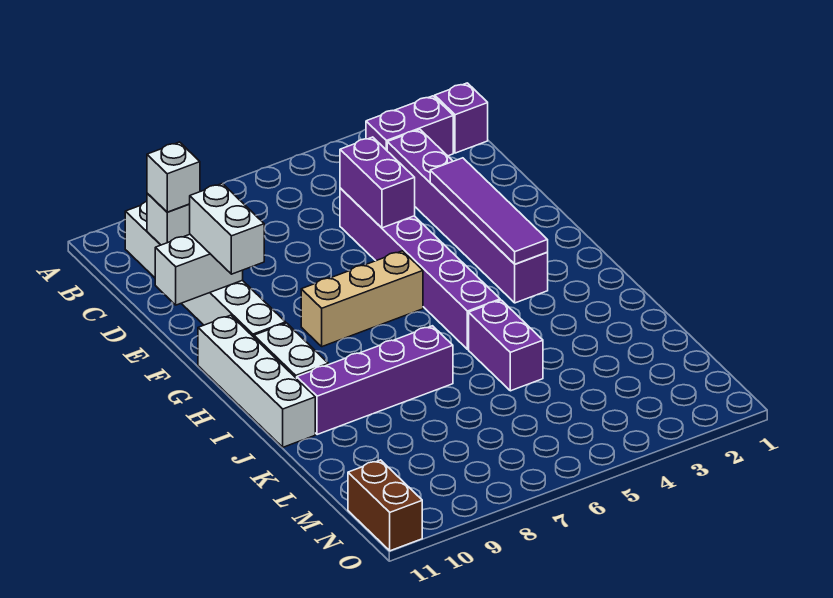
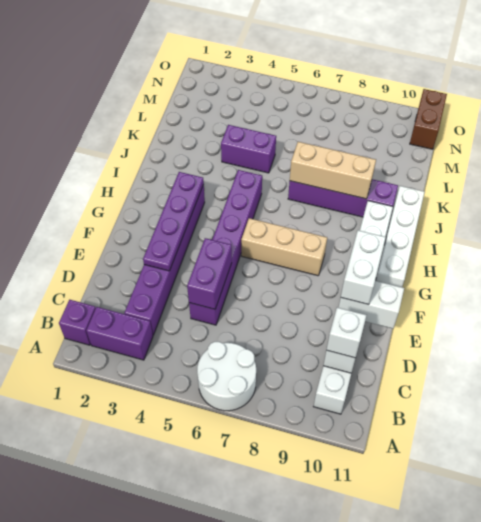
none -> white round brick A6:B7 level 1
purple tile E3:H3 level 2 -> purple plate E3:H3 level 2
purple brick J5:K5 level 1 -> purple brick K4:K5 level 1
none -> tan brick J7:J9 level 2

